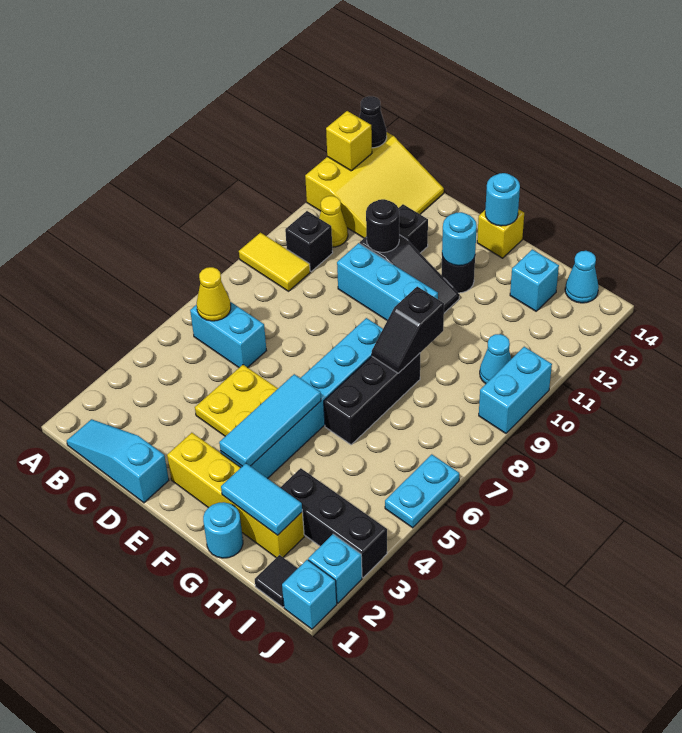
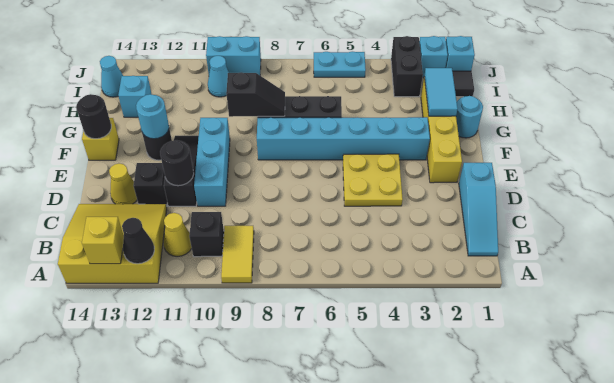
black cone A14 level 2 -> black cone A12 level 2
cyan brick B6:C6 level 1 -> none
yellow cone B6 level 2 -> yellow cone D13 level 1
cyan tile F3:F5 level 2 -> none
cyan round brick F14 level 2 -> black round brick F14 level 2
black brick H3:J3 level 1 -> black brick I3:J3 level 1

